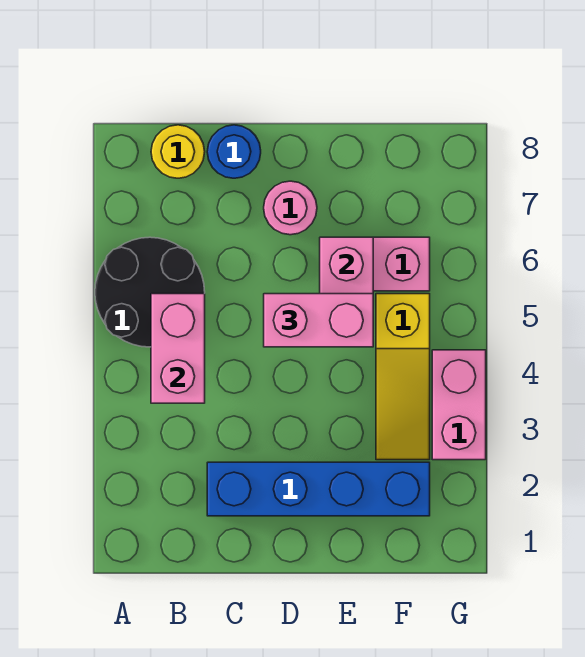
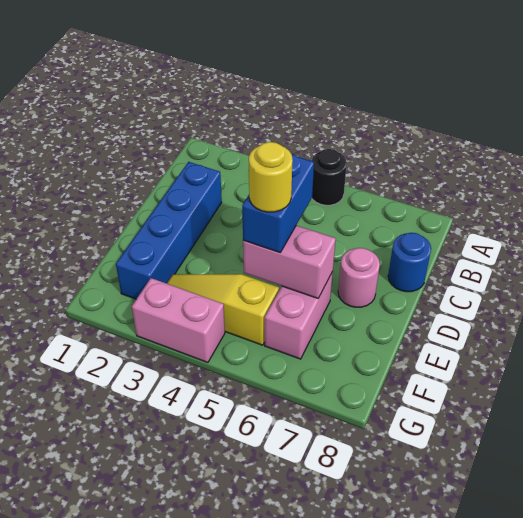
black round brick A5:B6 level 1 -> black round brick A5 level 1
pink brick B4:B5 level 2 -> none
yellow round brick B8 level 1 -> yellow round brick E5 level 4
pink brick D5:E5 level 3 -> blue brick D5:E5 level 3

